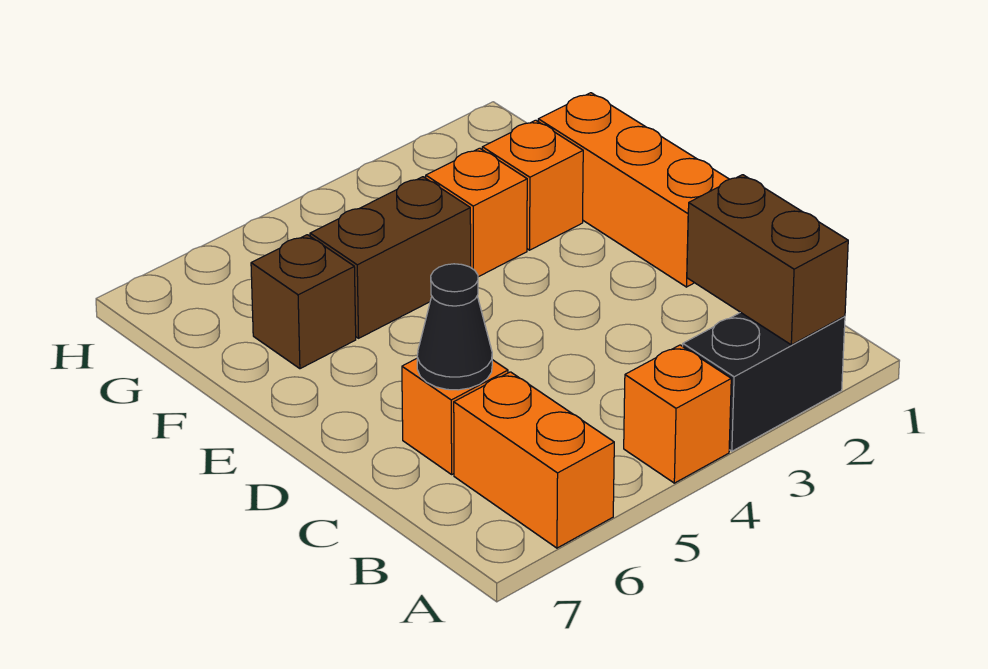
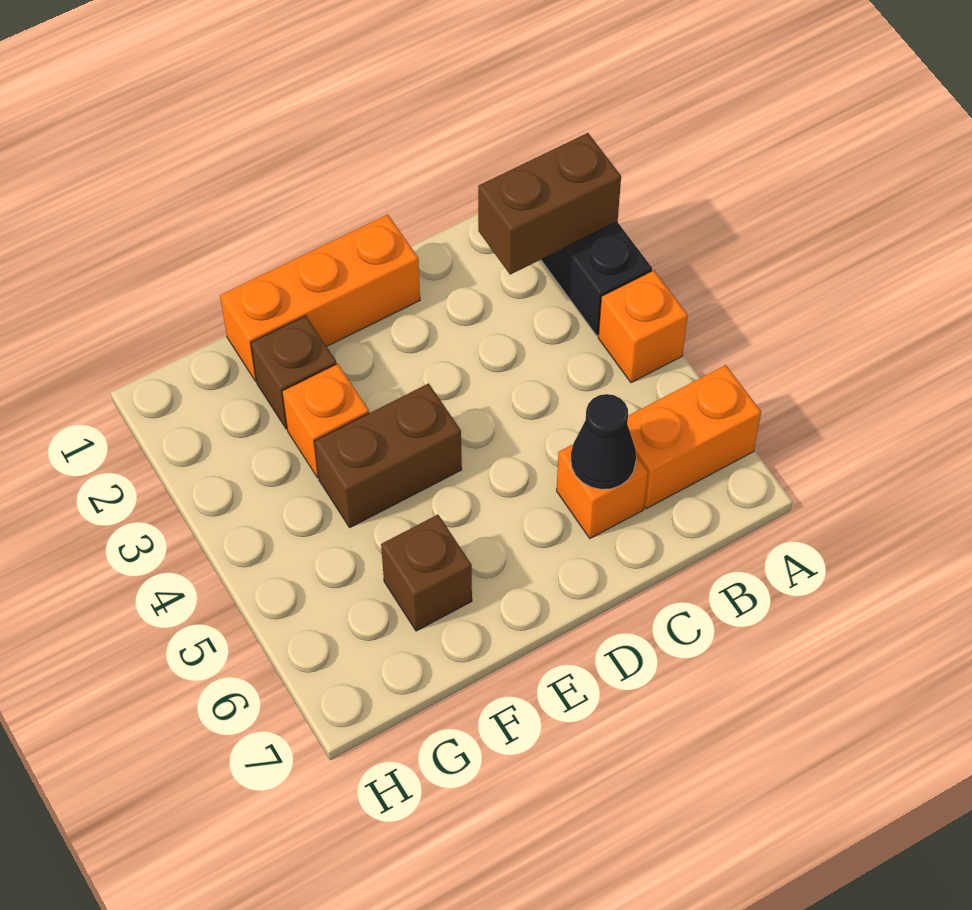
orange brick F2 level 1 -> brown brick F2 level 1
brown brick F4:F5 level 1 -> brown brick E4:F4 level 1

